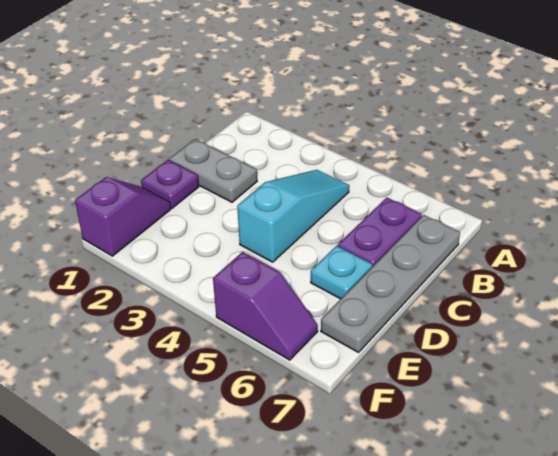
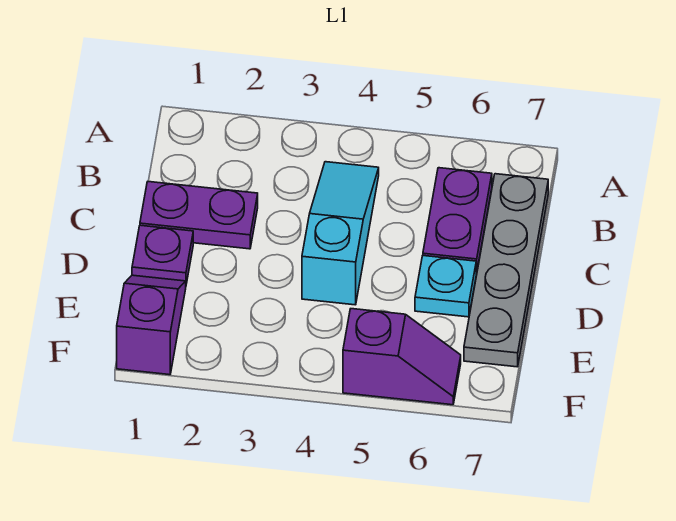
grey plate C1:C2 level 1 -> purple plate C1:C2 level 1

